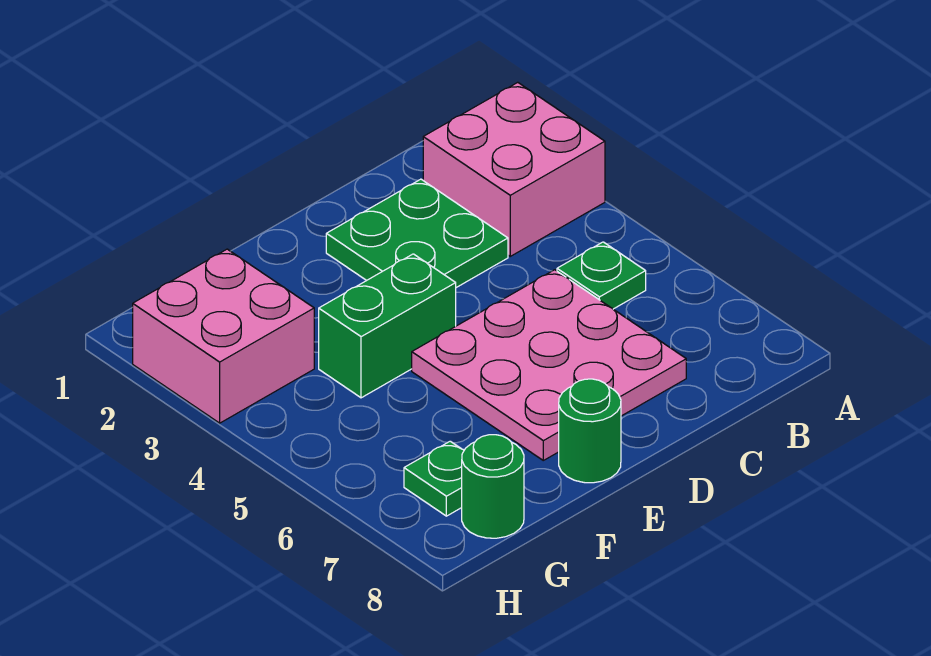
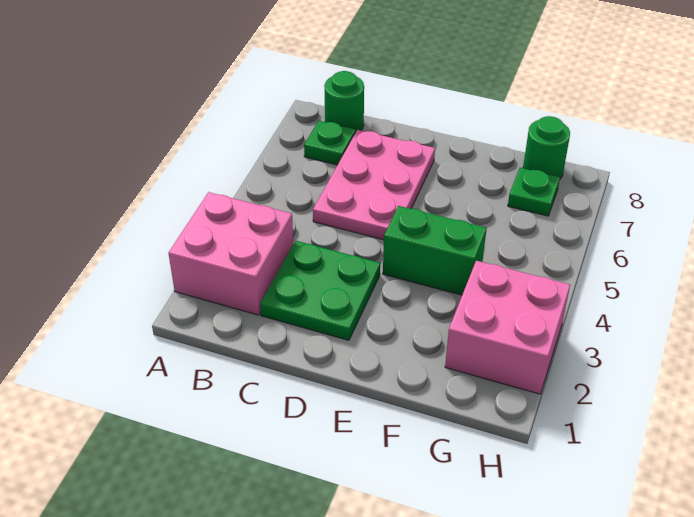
green plate B5 level 1 -> green plate B7 level 1
pink plate C5:E7 level 1 -> pink plate C5:D7 level 1
green round brick E8 level 1 -> green round brick B8 level 1

